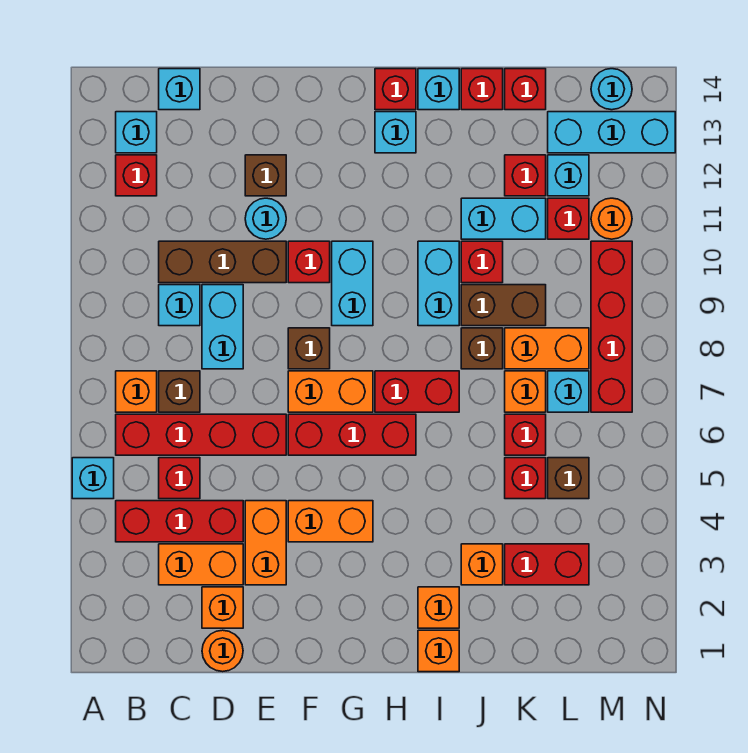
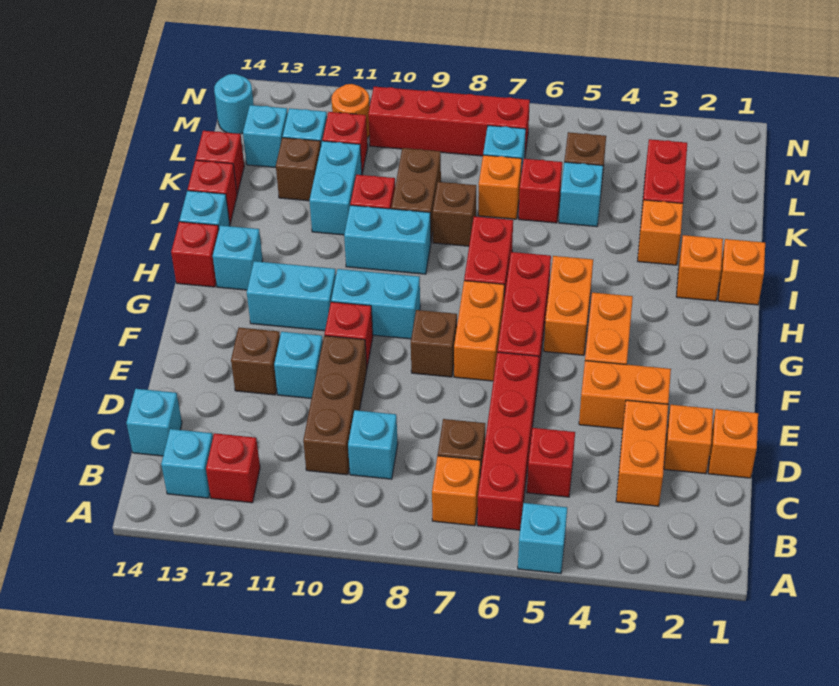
red brick B4:D4 level 1 -> none
orange round brick D1 level 1 -> orange brick D1 level 1
cyan brick D8:D9 level 1 -> cyan brick G11:G12 level 1
cyan round brick E11 level 1 -> cyan brick E11 level 1
red brick K5 level 1 -> cyan brick K5 level 1
orange brick K8:L8 level 1 -> orange brick G5:H5 level 1
red brick K12 level 1 -> brown brick K12 level 1
cyan brick L13:N13 level 1 -> cyan brick L13 level 1

